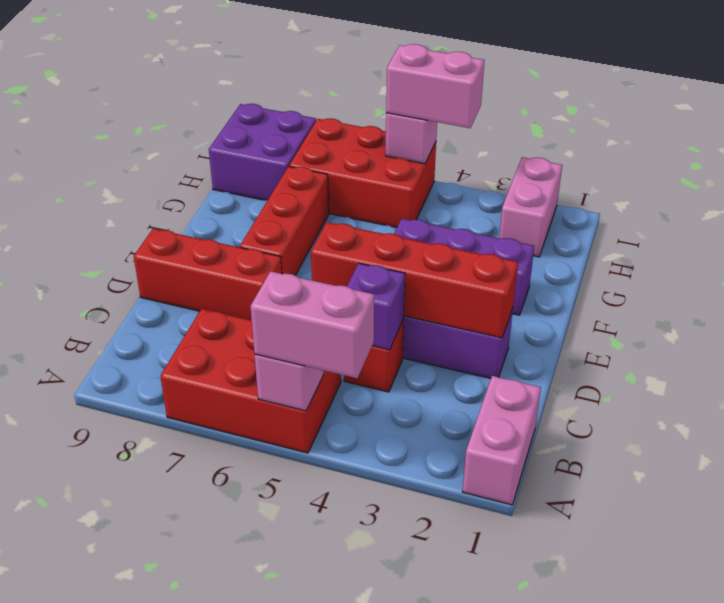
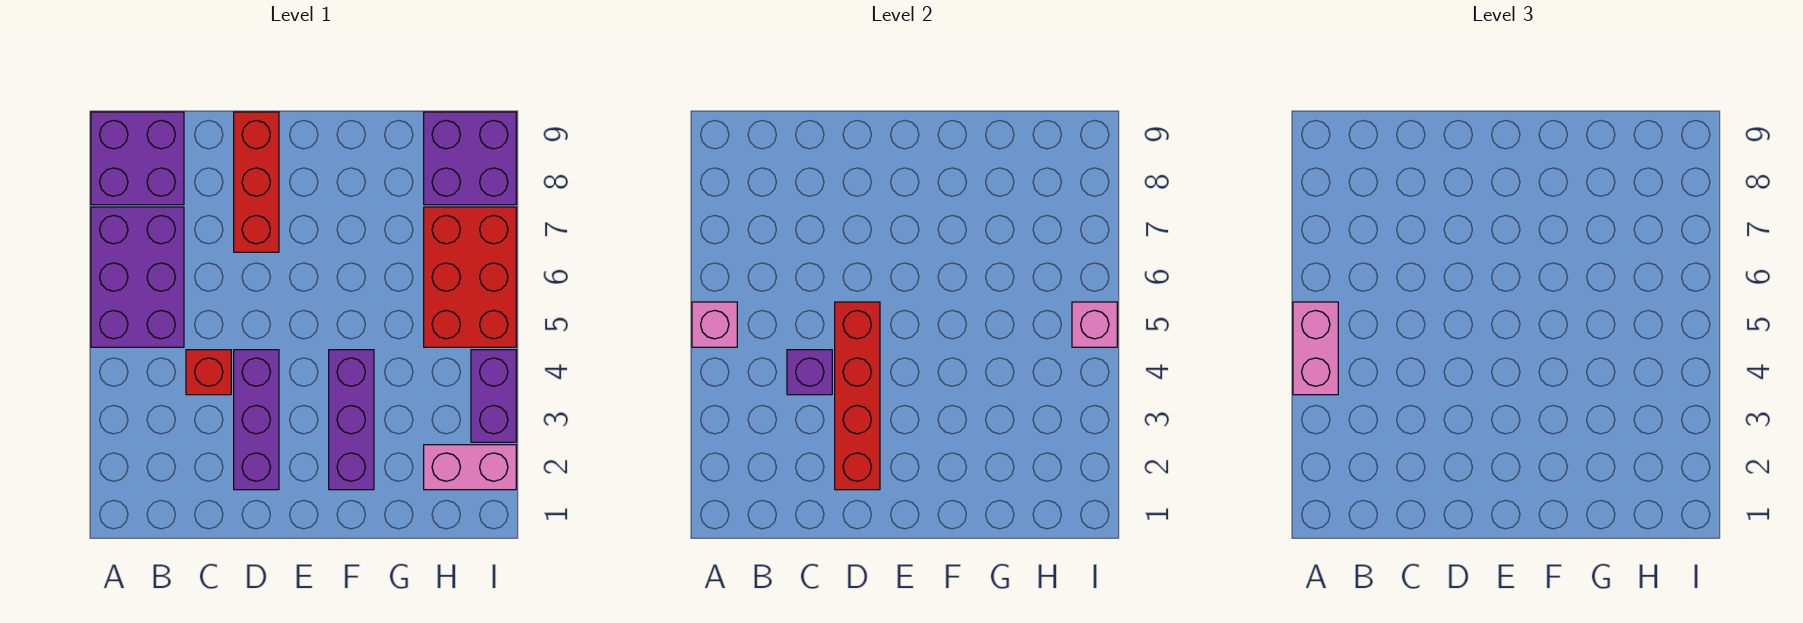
pink brick A1:B1 level 1 -> none
red brick A5:B7 level 1 -> purple brick A5:B7 level 1
none -> purple brick A8:B9 level 1
red brick E7:G7 level 1 -> none
none -> purple brick I3:I4 level 1
pink brick I4:I5 level 3 -> none

